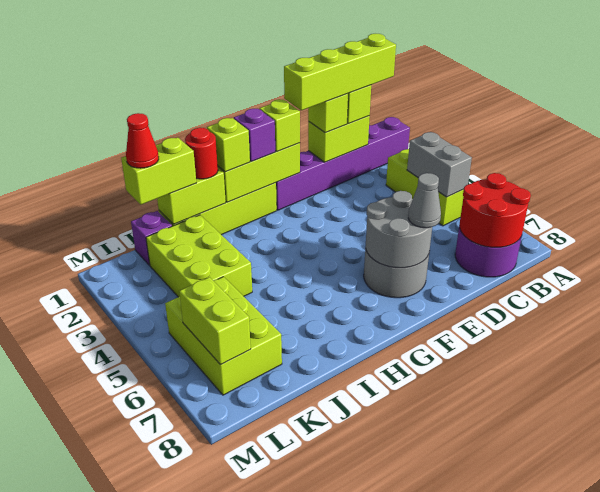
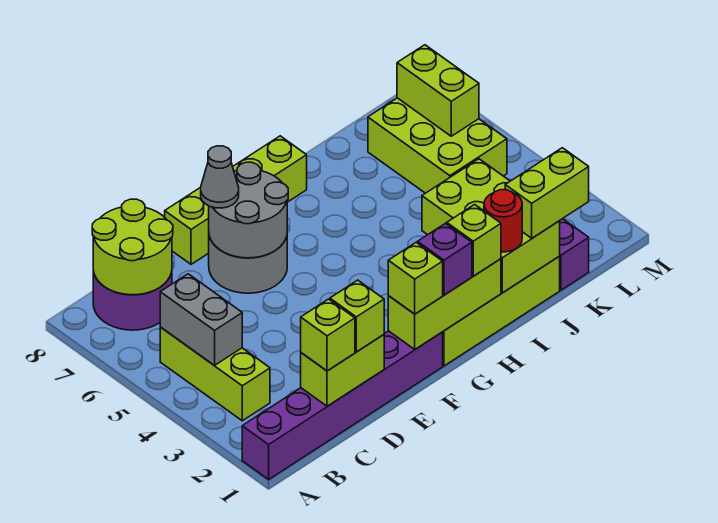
lime brick B1:E1 level 4 -> lime brick E8:H8 level 1
red round brick B7:C8 level 2 -> lime round brick B7:C8 level 2
red cone K1 level 4 -> none

